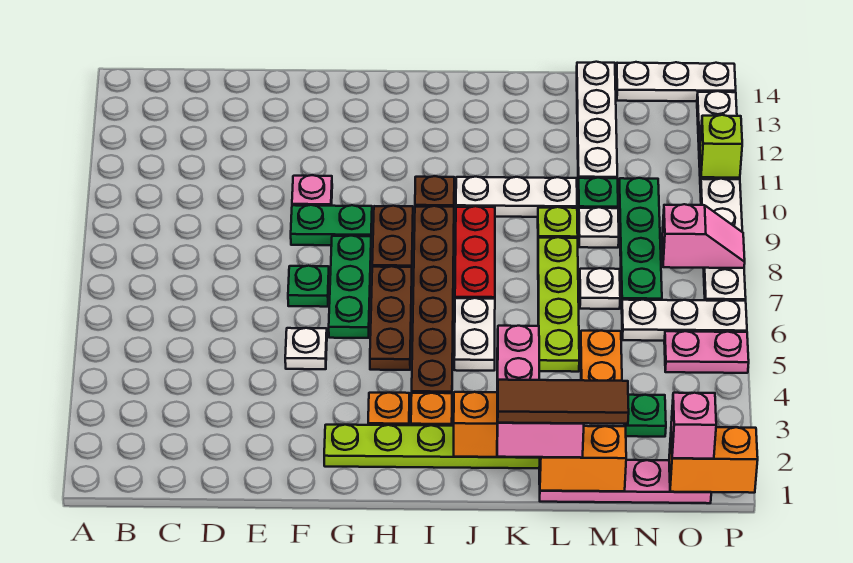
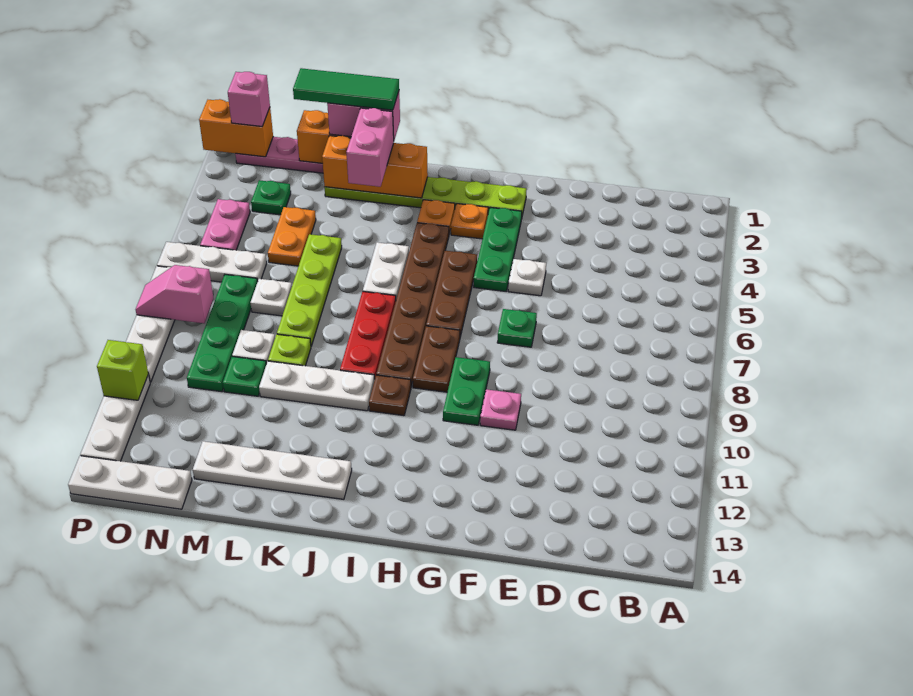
green plate F9:G9 level 1 -> green plate G9:G10 level 1
green plate G6:G8 level 1 -> green plate G3:G5 level 1
brown tile K1:M1 level 4 -> green tile K1:M1 level 4
white plate M11:M14 level 1 -> white plate J13:M13 level 1
pink plate O5:P5 level 1 -> pink plate O4:O5 level 1

